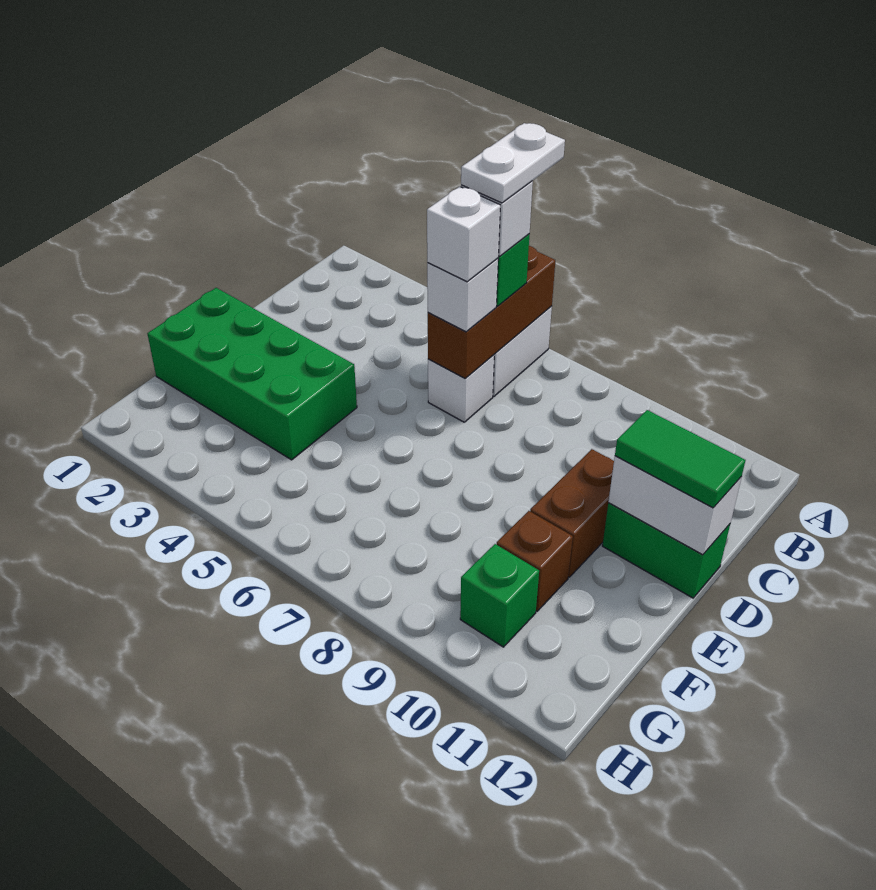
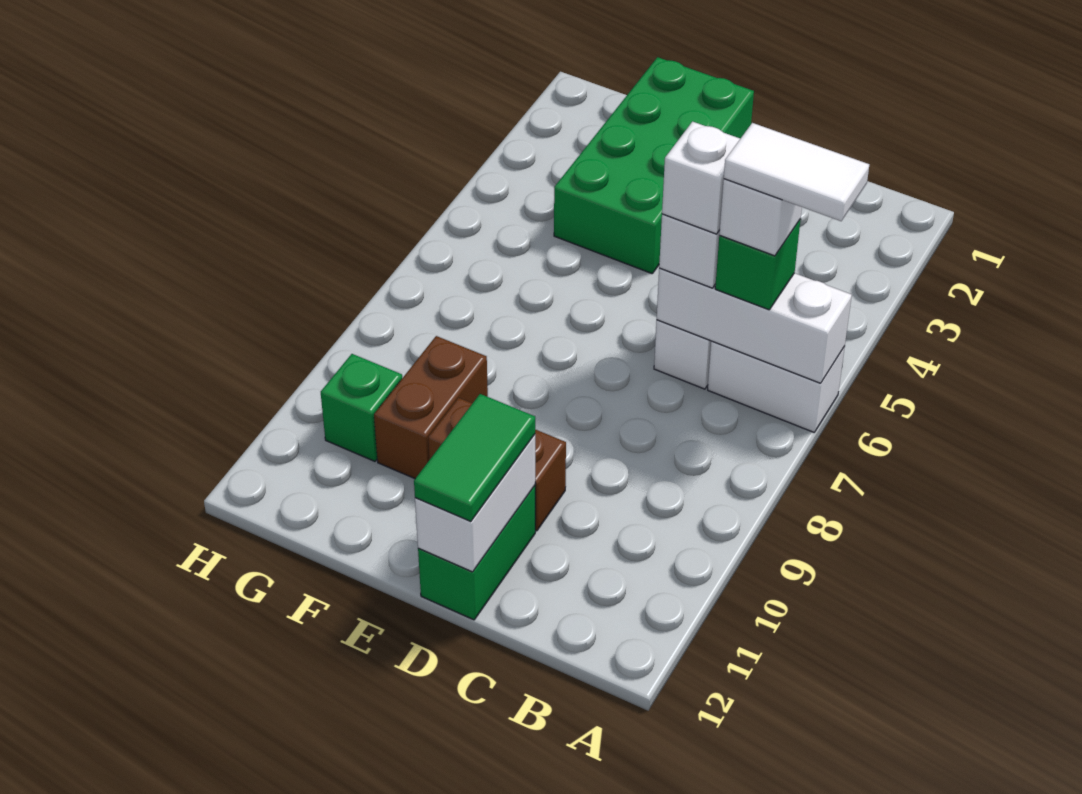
brown brick A6:C6 level 2 -> white brick A6:C6 level 2
white plate A6:B6 level 5 -> white tile A6:B6 level 5
brown brick F10 level 1 -> brown brick F9:F10 level 1

